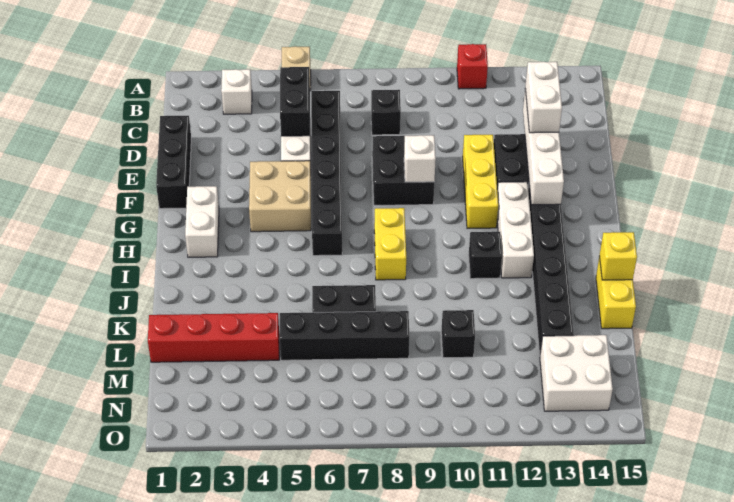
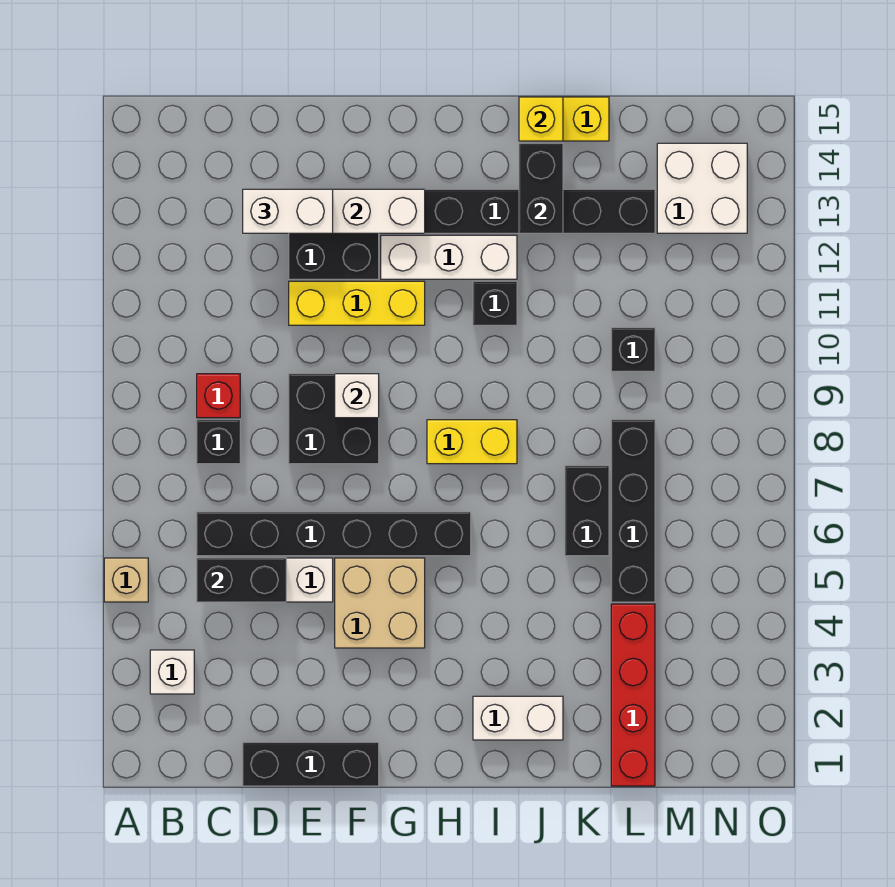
red brick A11 level 1 -> red brick C9 level 1
white brick G2:H2 level 1 -> white brick I2:J2 level 1
none -> black brick J13:J14 level 2

